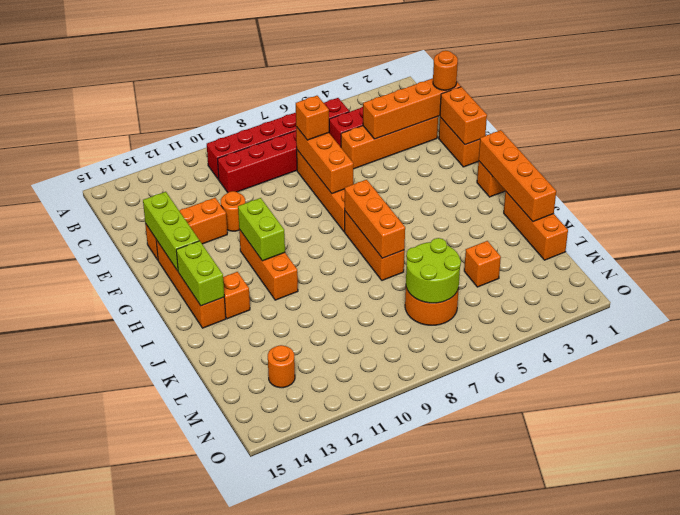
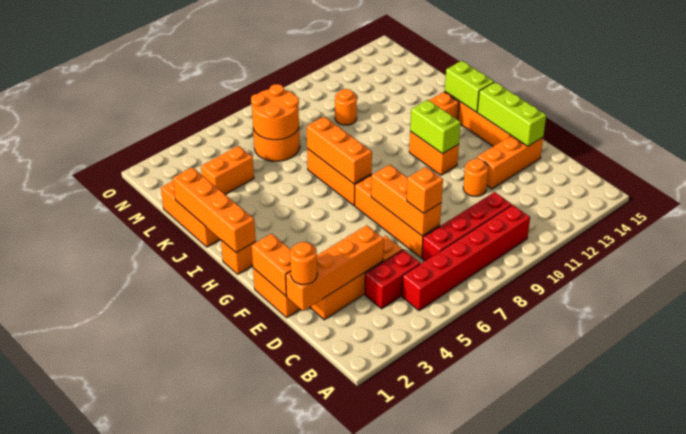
orange brick G11:I11 level 1 -> orange brick G11:H11 level 1
orange brick L4 level 1 -> orange brick L3:L4 level 1
lime round brick L6:M7 level 2 -> orange round brick L6:M7 level 2
orange round brick M13 level 1 -> orange round brick L10 level 1

